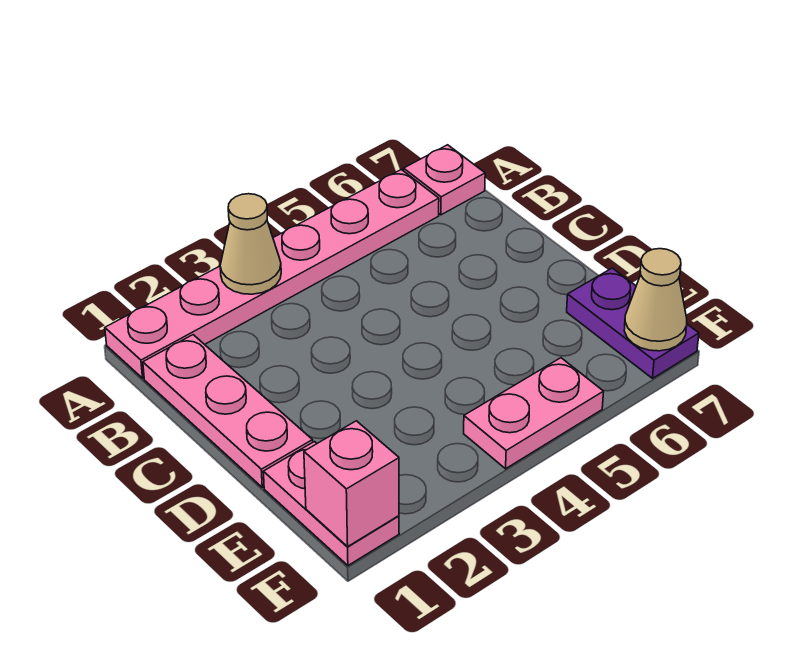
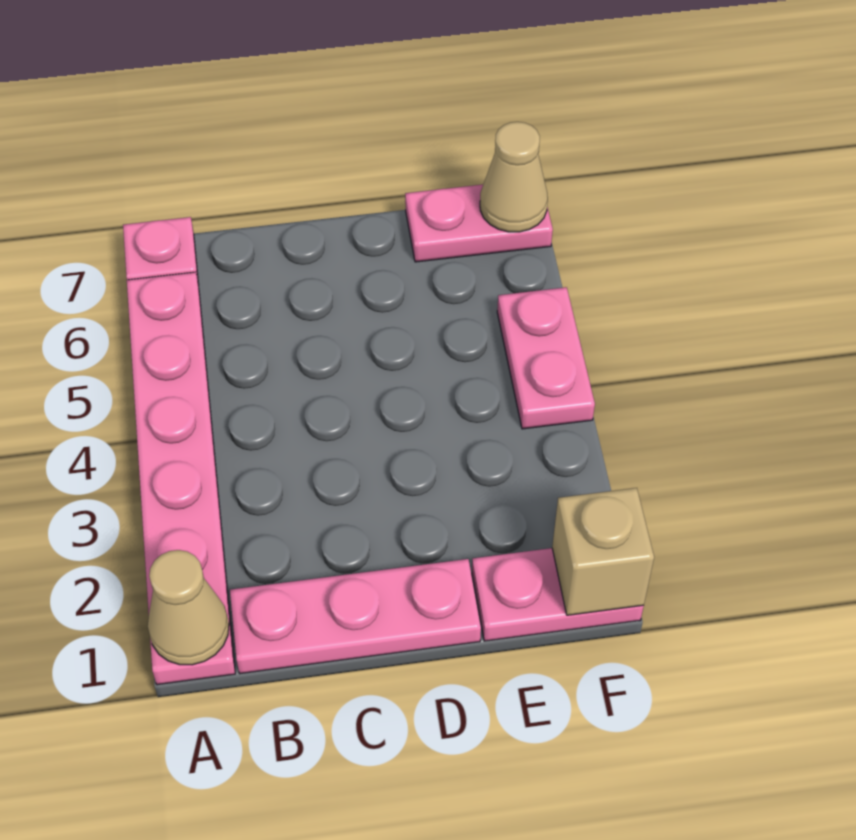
tan cone A3 level 2 -> tan cone A1 level 2
purple plate E7:F7 level 1 -> pink plate E7:F7 level 1
pink brick F1 level 2 -> tan brick F1 level 2

